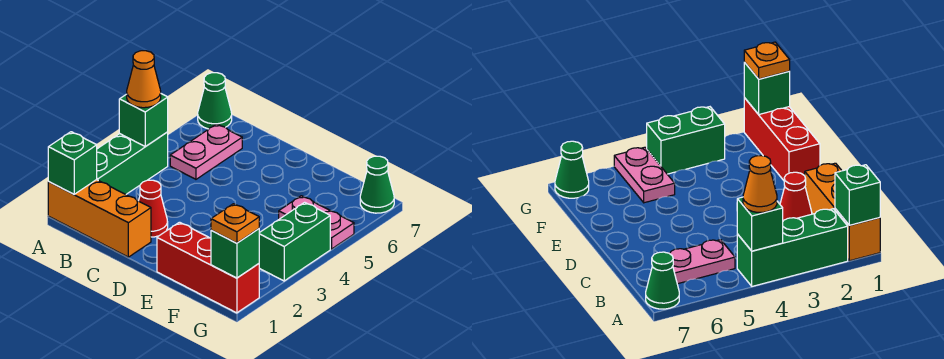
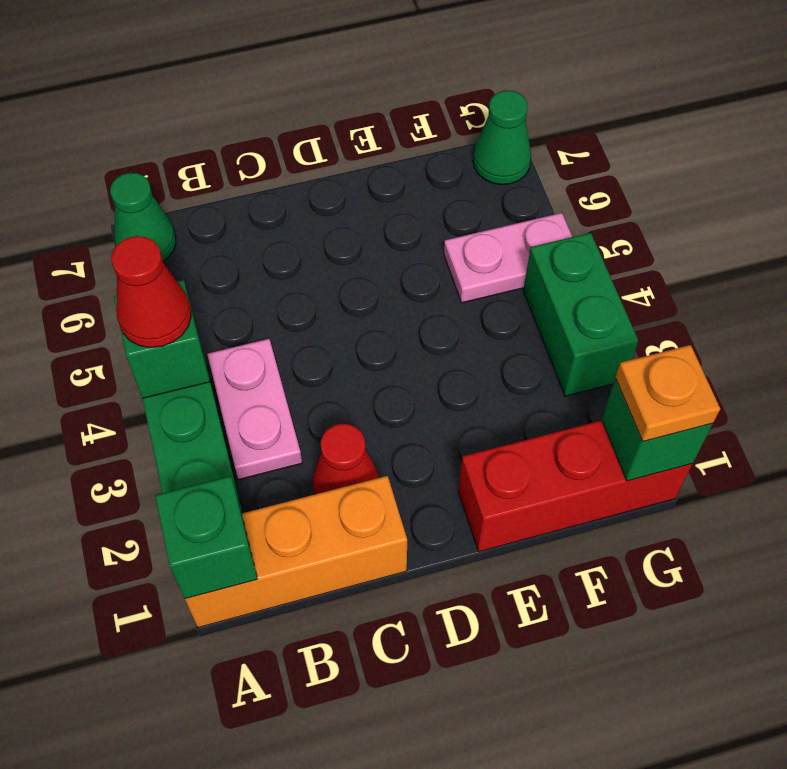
orange cone A4 level 3 -> red cone A4 level 3
pink plate B5:B6 level 1 -> pink plate B3:B4 level 1

